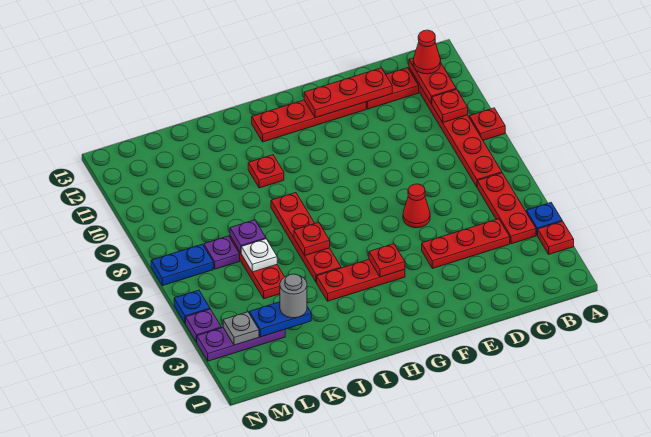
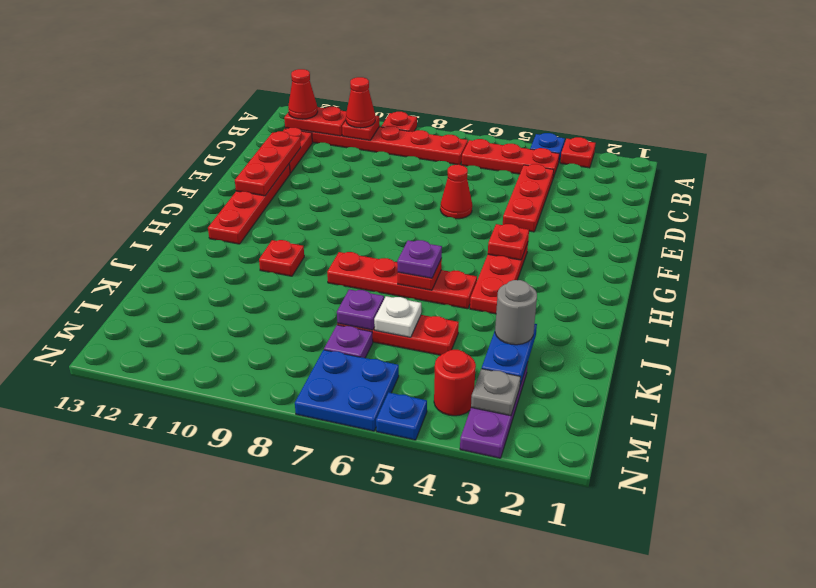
none -> red cone B10 level 3
none -> red round brick M4 level 1
blue plate M7:N7 level 1 -> blue plate M6:N7 level 1
purple plate N4 level 1 -> purple plate I6 level 3

